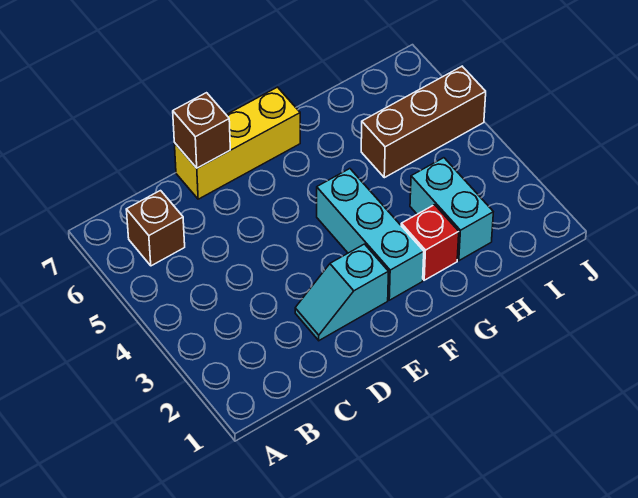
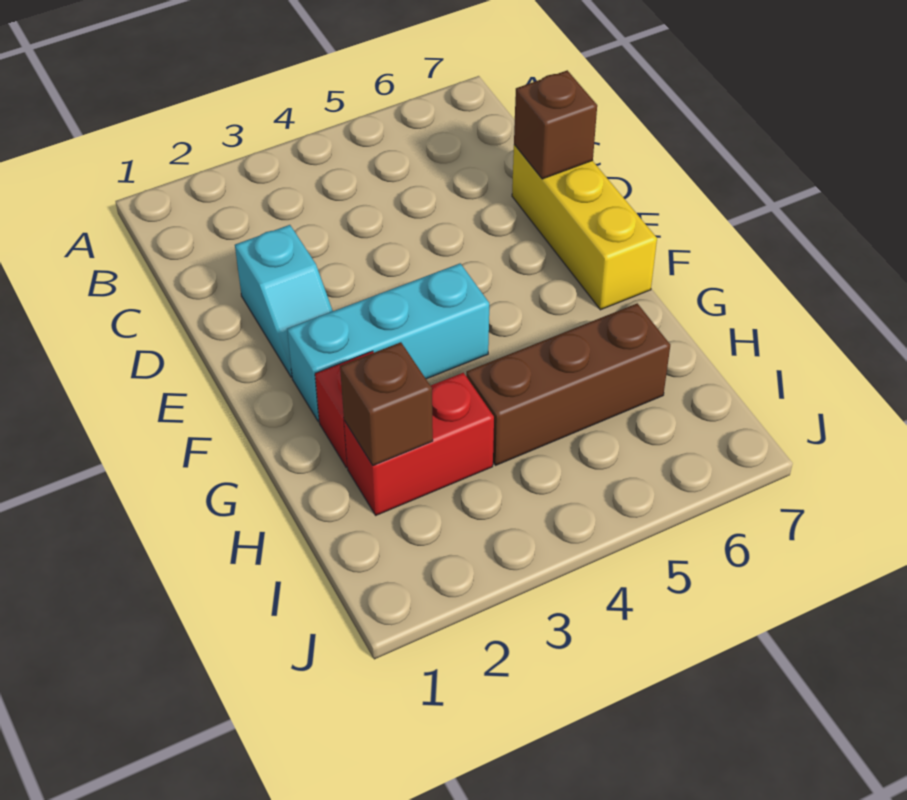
brown brick B6 level 1 -> brown brick H2 level 2
cyan slope D2:E2 level 1 top E -> cyan slope D2:E2 level 1 top D
cyan brick H2:H3 level 1 -> red brick H2:H3 level 1
brown brick H5:J5 level 1 -> brown brick H4:H6 level 1

